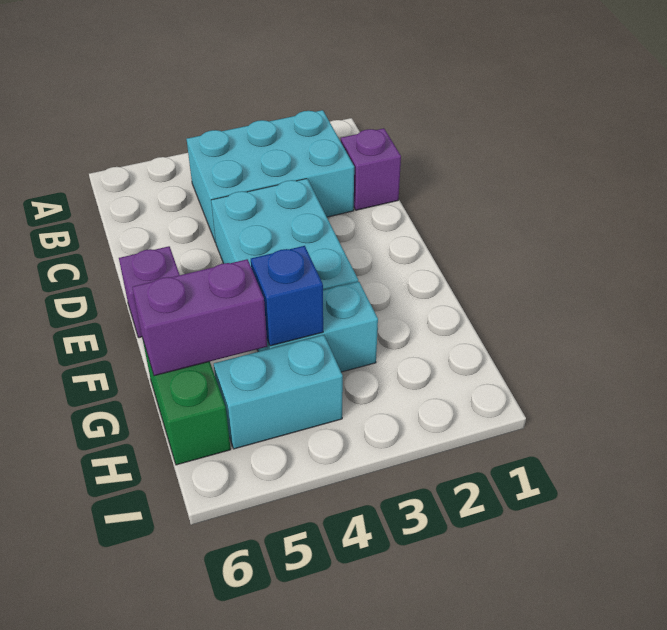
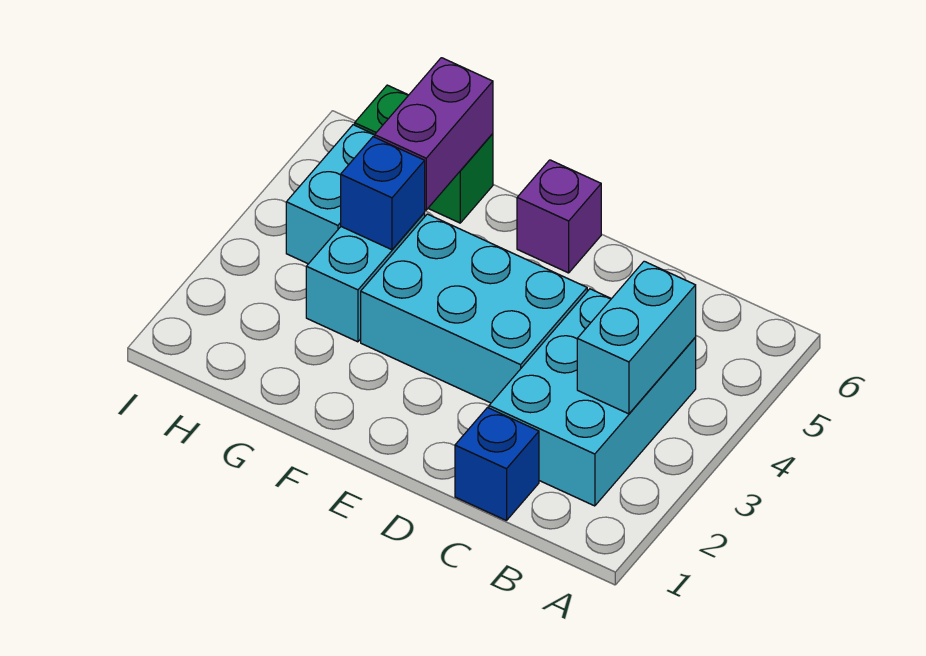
none -> cyan brick B3:B4 level 2
purple brick C1 level 1 -> blue brick C1 level 1

